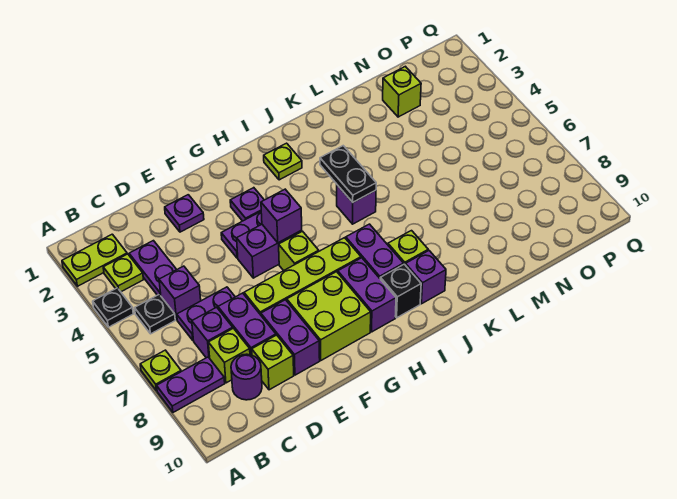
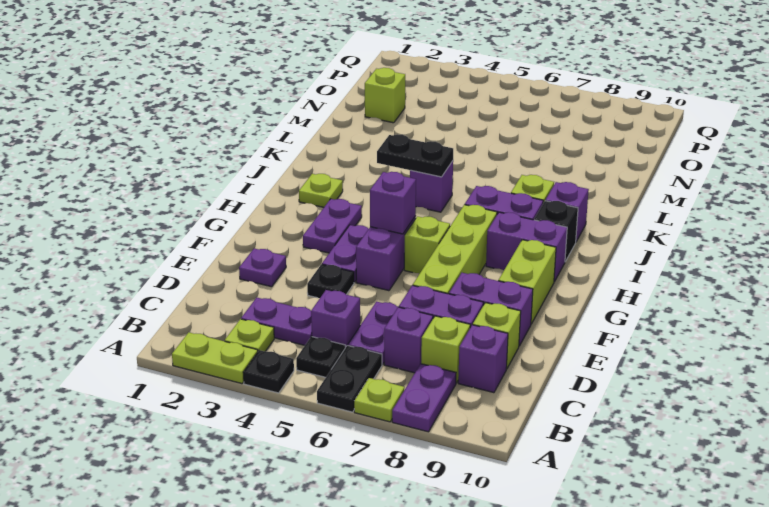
lime plate A2:B2 level 1 -> lime plate A2:A3 level 1
none -> black plate A6:B6 level 1
purple round brick C9 level 1 -> purple brick C9 level 1
none -> black plate E4 level 1
lime brick F8:G9 level 1 -> lime brick F9:G9 level 1
purple plate G3 level 1 -> purple plate G3:H3 level 1

